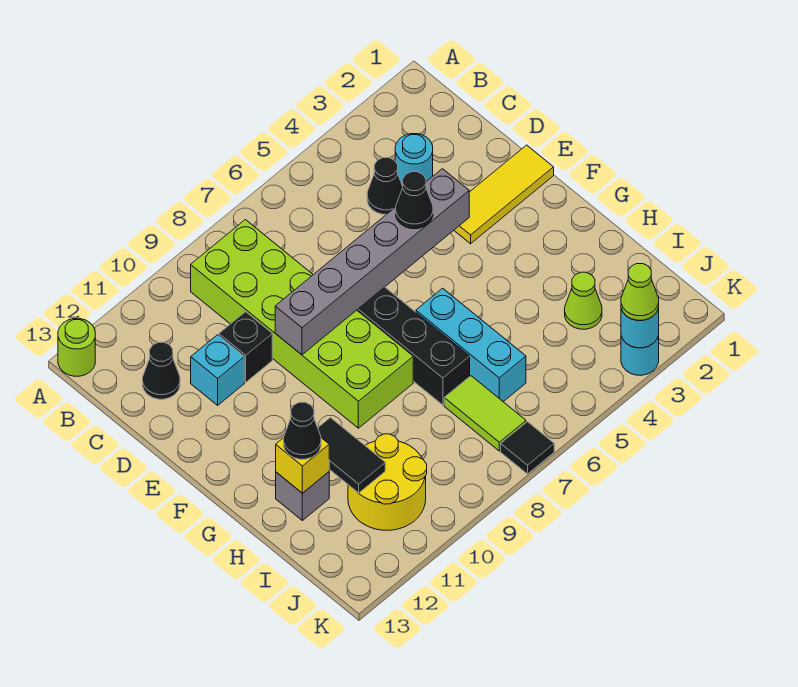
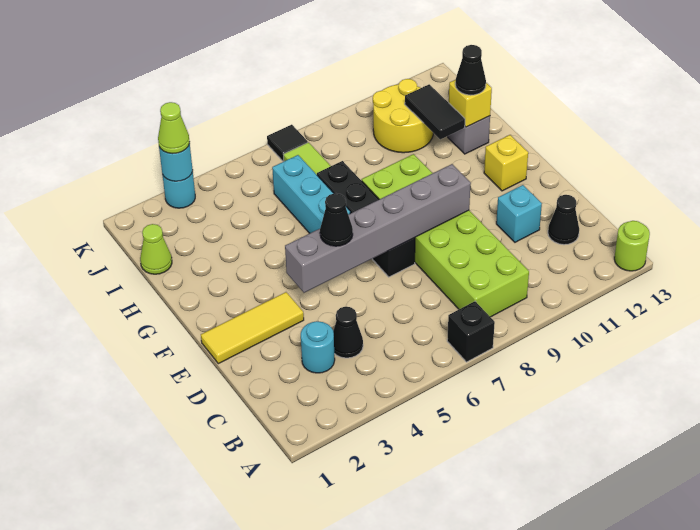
black brick D10 level 1 -> black brick A7 level 1
none -> yellow brick F12 level 1
lime cone I3 level 1 -> lime cone I1 level 1

